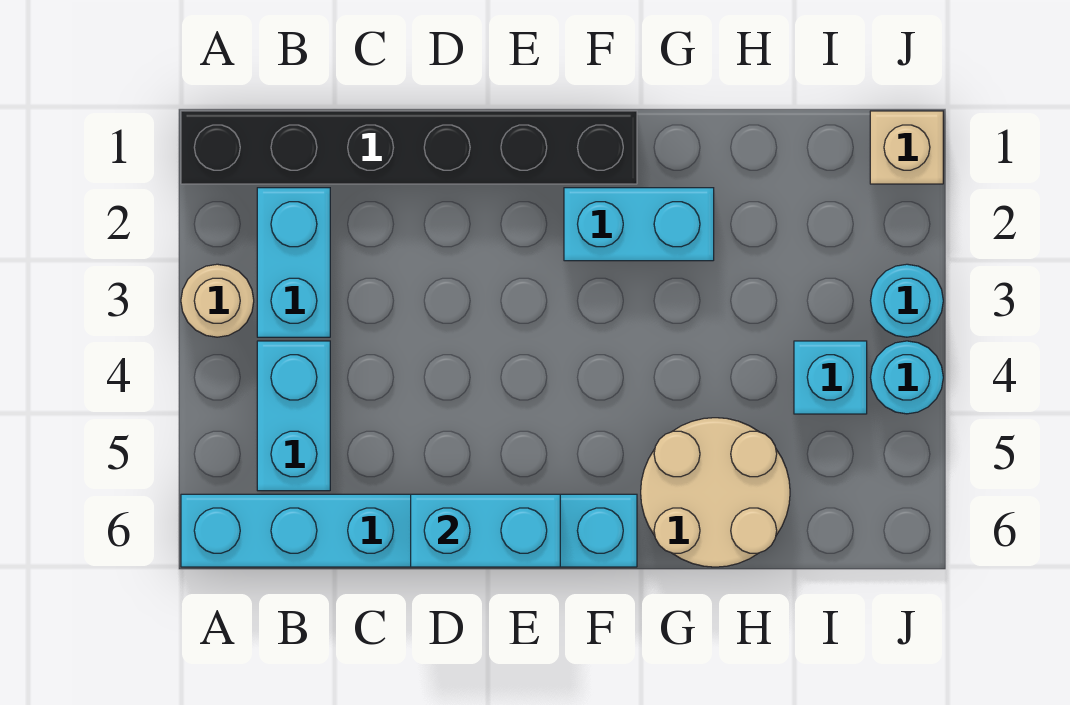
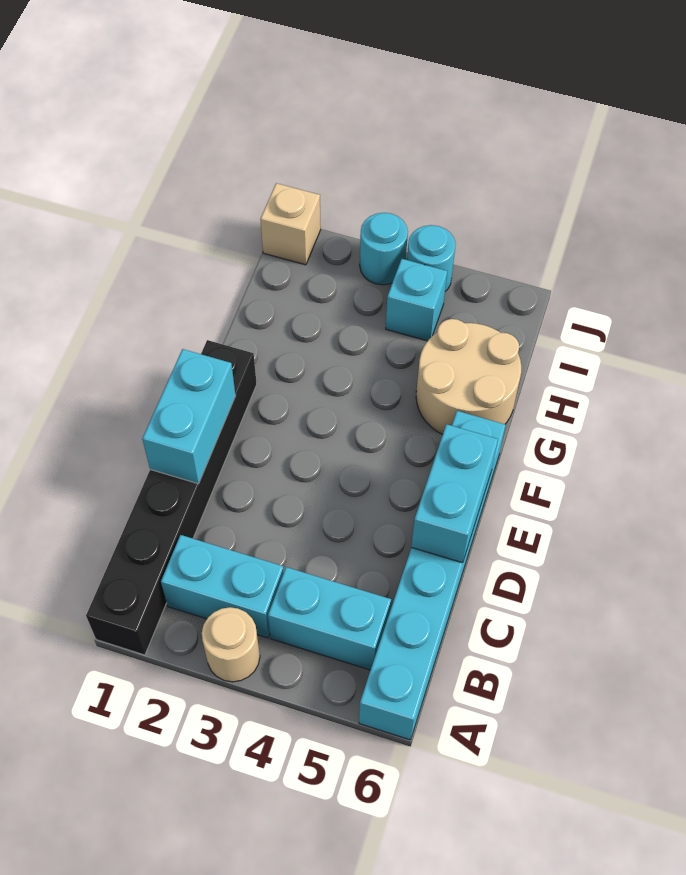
cyan brick F2:G2 level 1 -> cyan brick D1:E1 level 2

